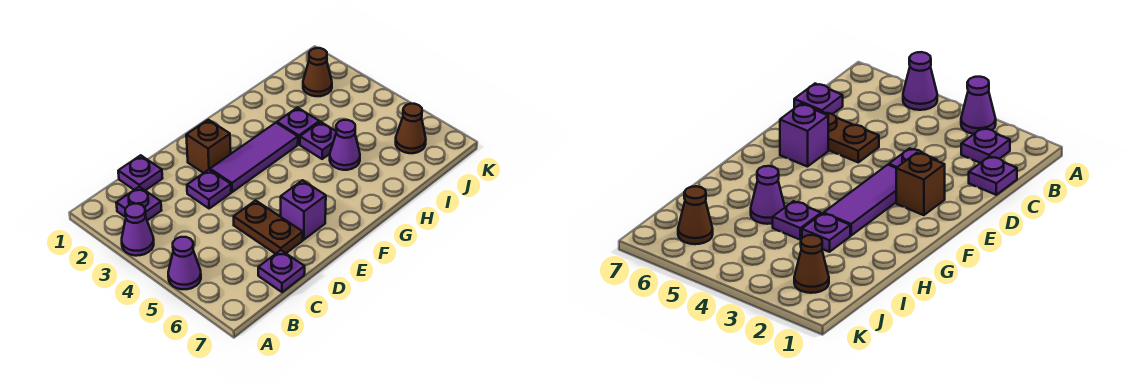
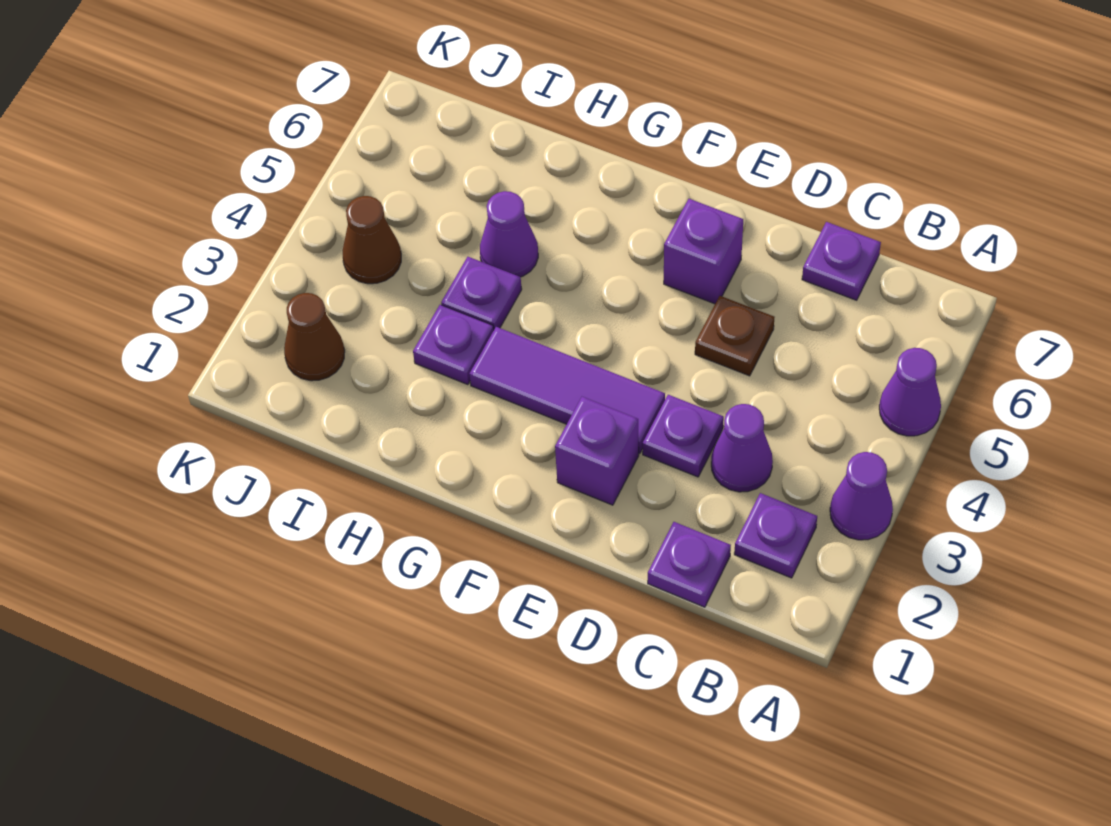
none -> purple cone C3 level 1
brown plate D5:D6 level 1 -> brown plate D5 level 1
brown brick E2 level 1 -> purple brick E2 level 1
brown cone J6 level 1 -> brown cone J4 level 1

